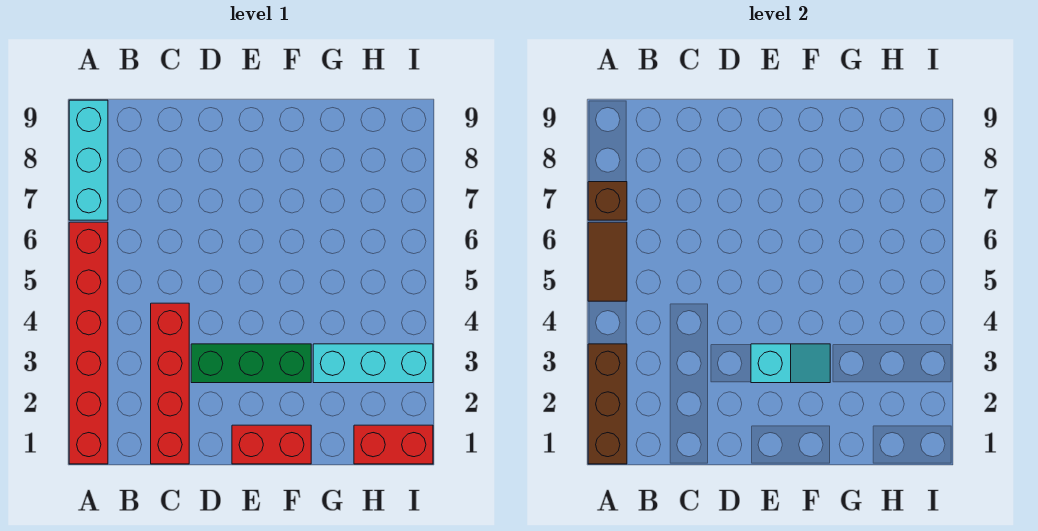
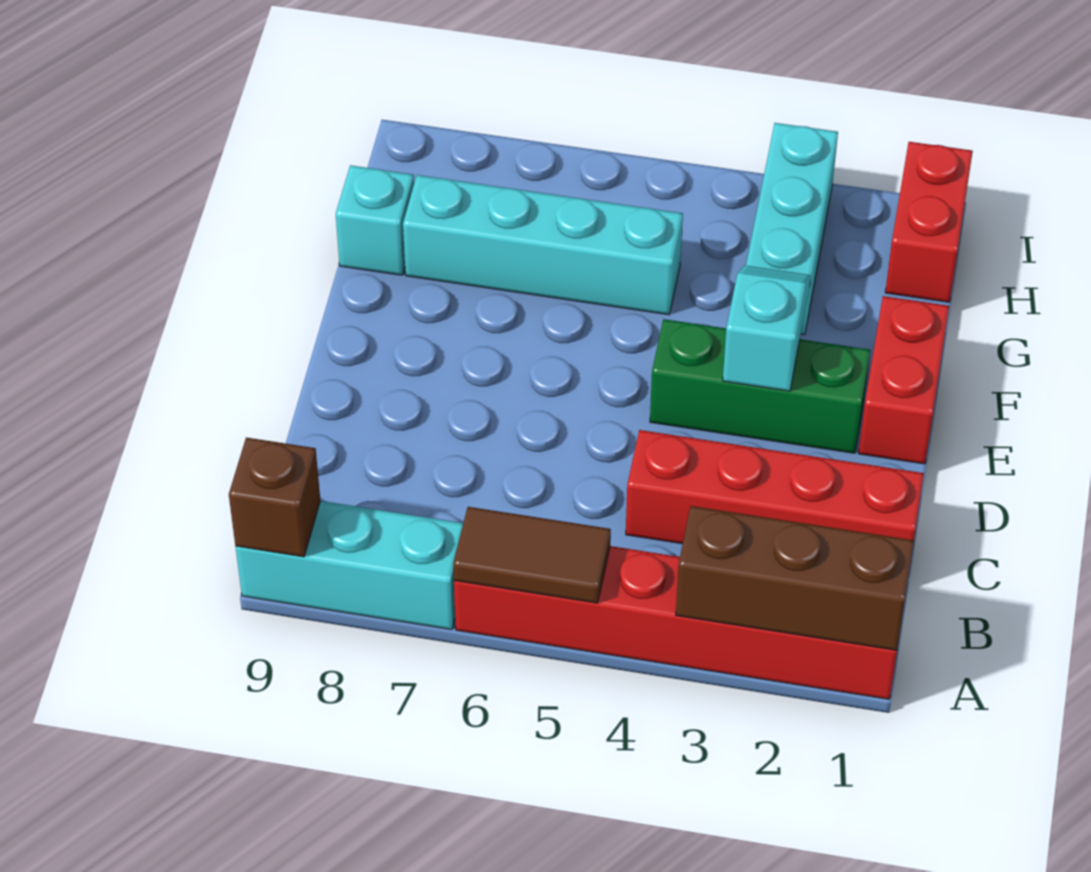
brown brick A7 level 2 -> brown brick A9 level 2
green brick D3:F3 level 1 -> green brick E2:E4 level 1
none -> cyan brick G5:G8 level 1
none -> cyan brick G9 level 1

